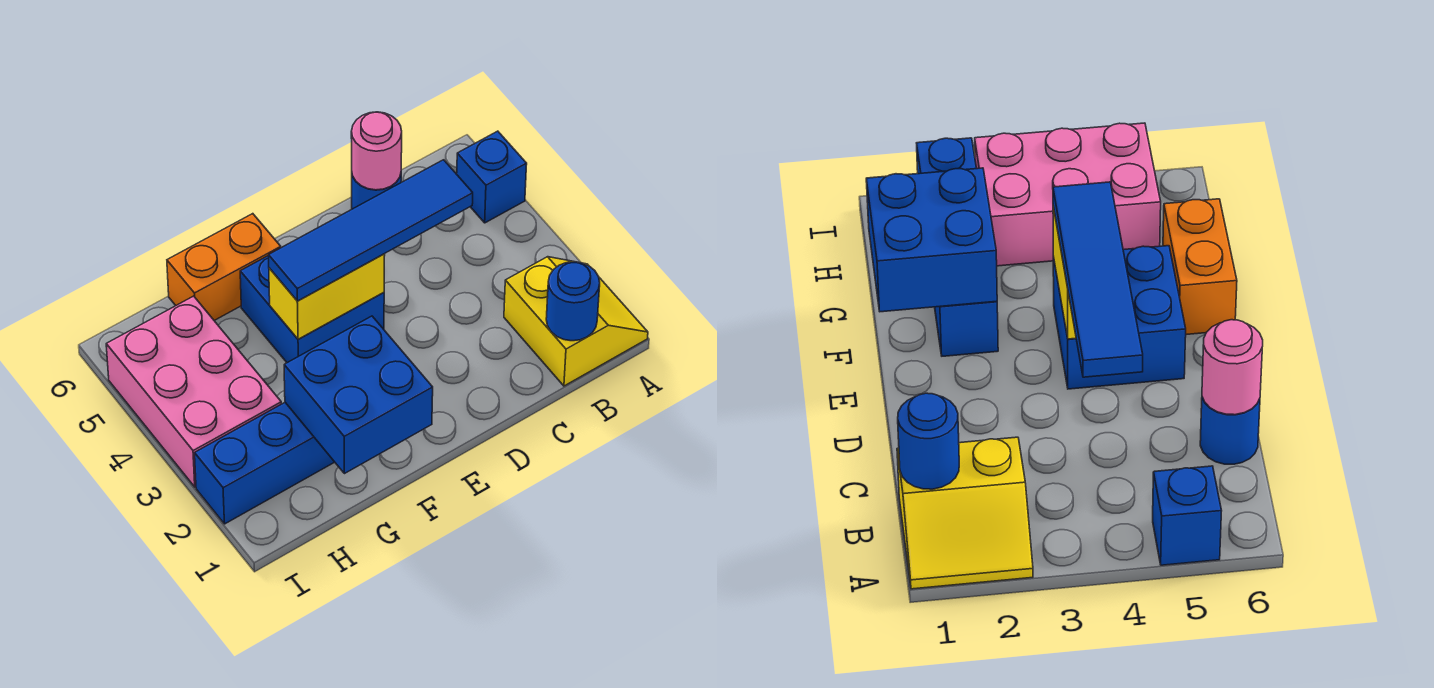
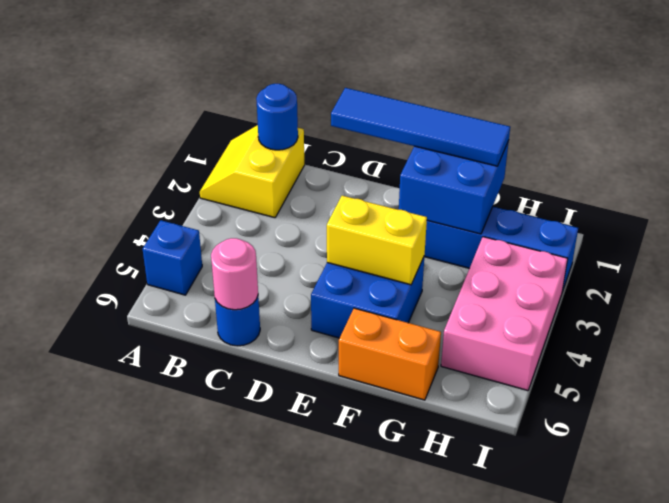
blue tile C4:F4 level 3 -> blue tile D1:G1 level 3

